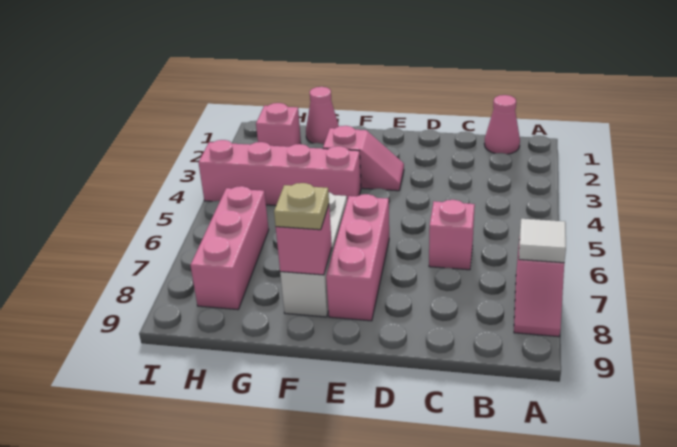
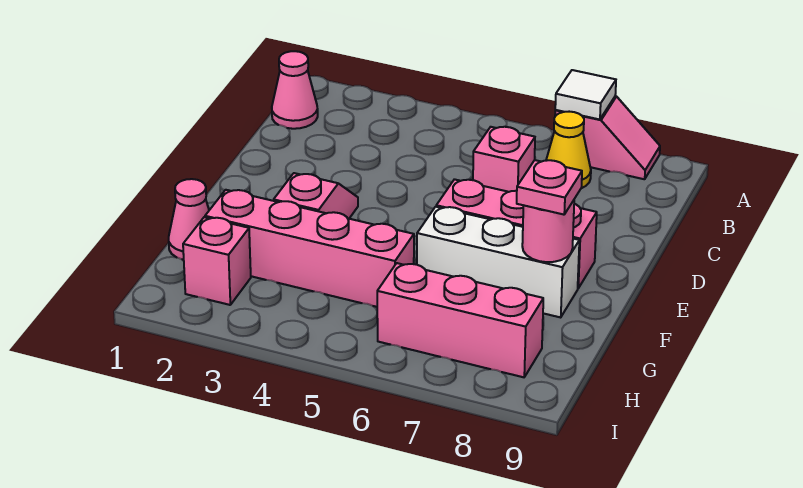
none -> yellow cone B7 level 1
pink brick F4:I4 level 1 -> pink brick G2:G5 level 1
pink brick F8 level 2 -> pink round brick F8 level 2
tan plate F8 level 3 -> pink plate F8 level 3

